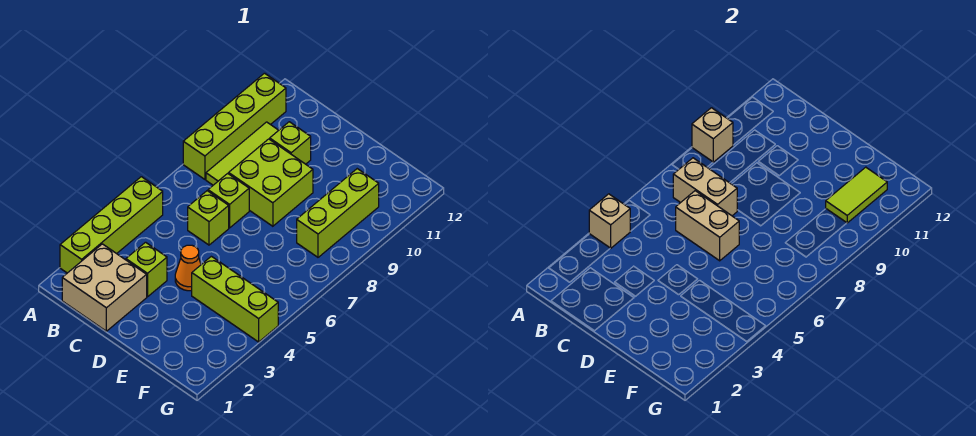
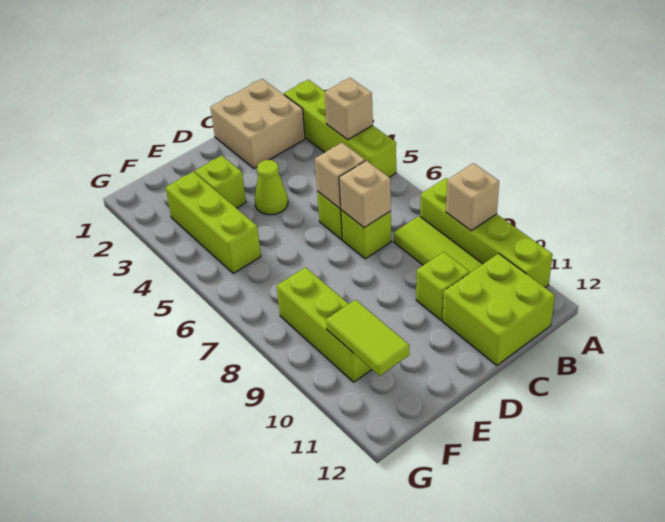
tan brick B7:C7 level 2 -> tan brick C7 level 2
lime brick C3 level 1 -> lime brick E3 level 1
tan brick C6:D6 level 2 -> tan brick C6 level 2
lime brick C8:D9 level 1 -> lime brick B11:C12 level 1
orange cone D4 level 1 -> lime cone D4 level 1
lime brick E4:G4 level 1 -> lime brick F3:F5 level 1

